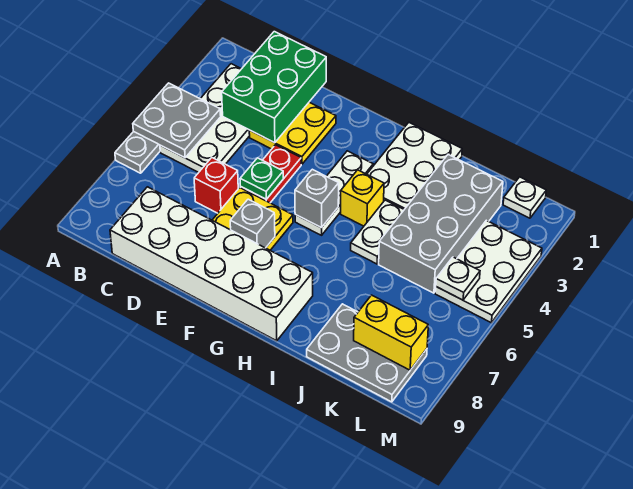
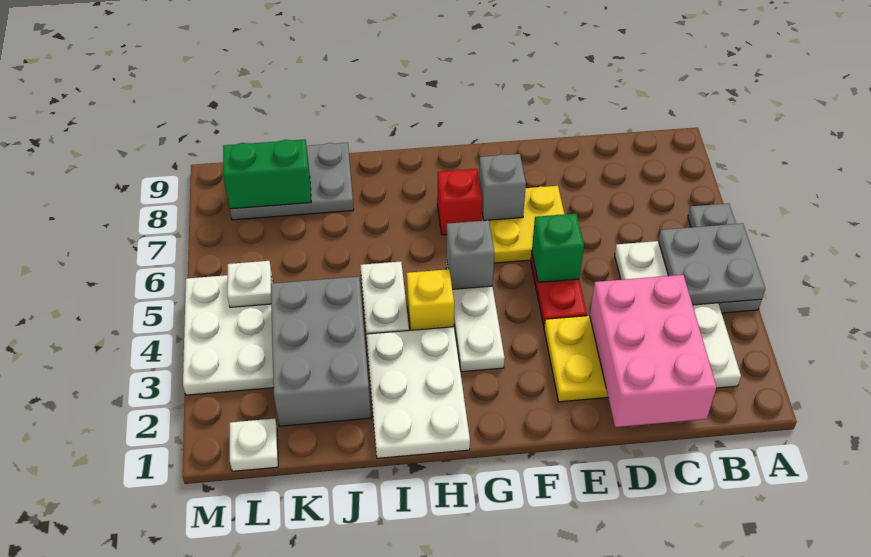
green brick C1:D3 level 2 -> pink brick C1:D3 level 2
white brick C8:H9 level 1 -> none
red brick D6 level 1 -> red brick G7 level 1
green plate E5 level 2 -> green brick E5 level 2
grey brick J2:K5 level 1 -> grey brick J2:K4 level 1
yellow brick K8:L8 level 2 -> green brick K8:L8 level 2

